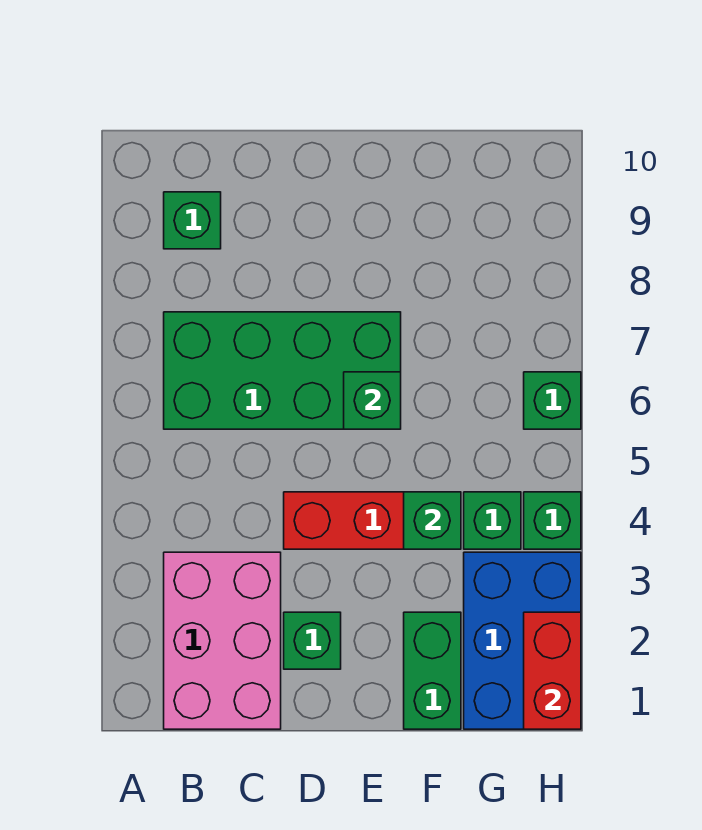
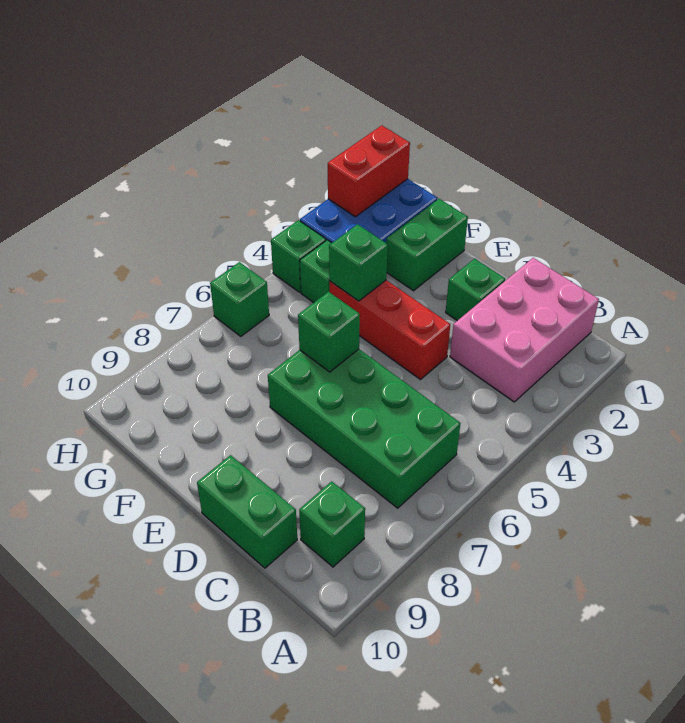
none -> green brick C10:D10 level 1

